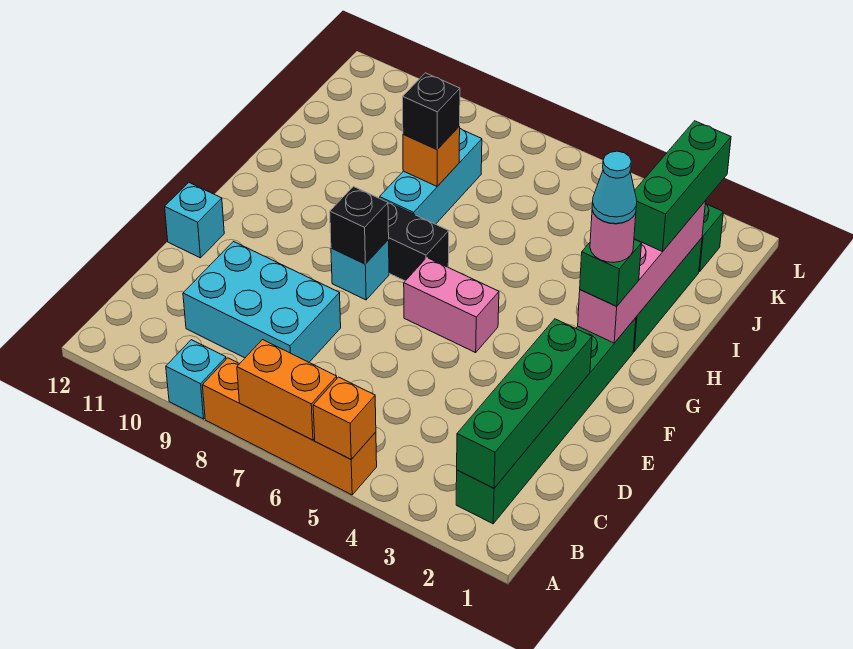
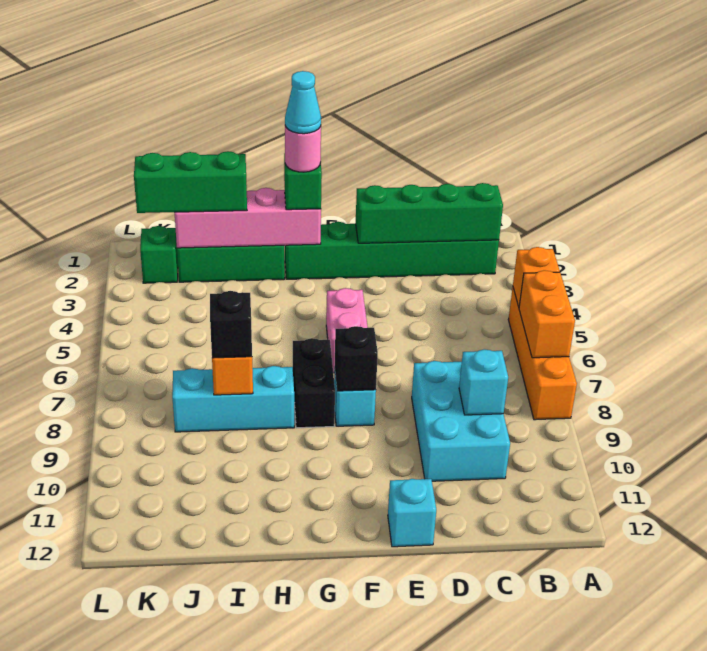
cyan brick A9 level 1 -> cyan brick C9 level 2

